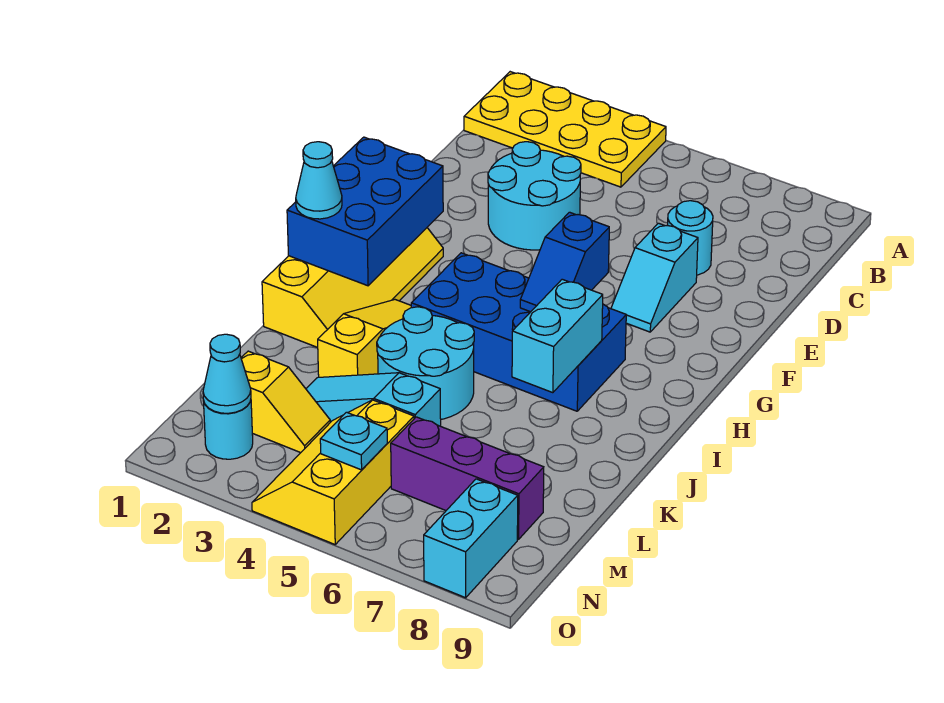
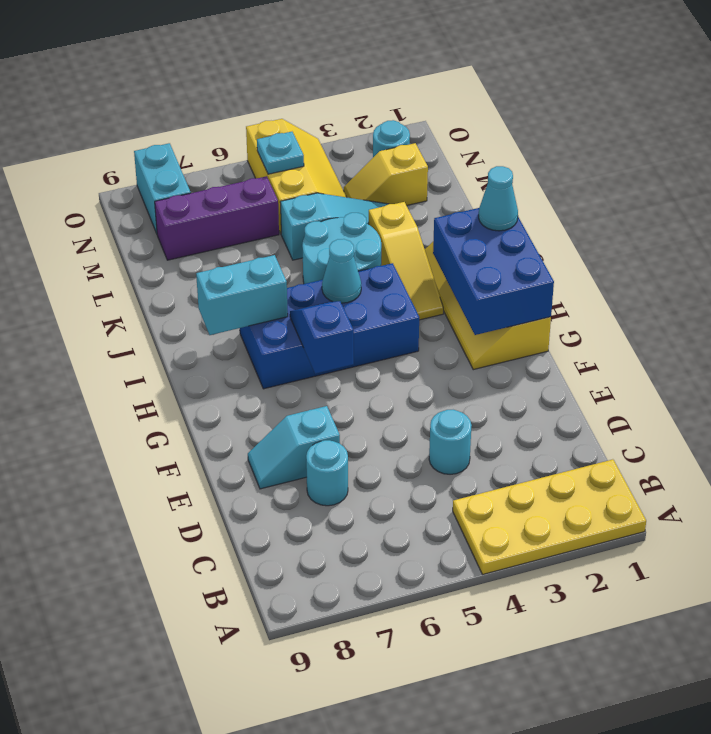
cyan round brick D3:E4 level 1 -> cyan round brick D4 level 1
cyan slope E7:F7 level 1 top E -> cyan slope E7:E8 level 1 top 7
cyan brick I7:J7 level 2 -> cyan brick I7:I8 level 2
cyan cone N2 level 2 -> cyan cone I5 level 2

